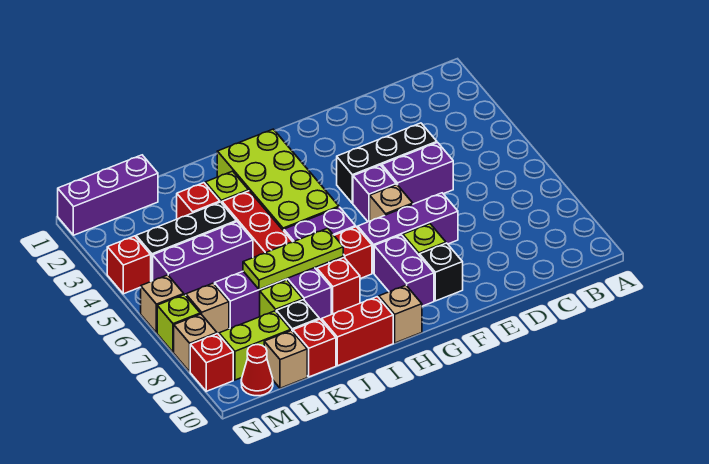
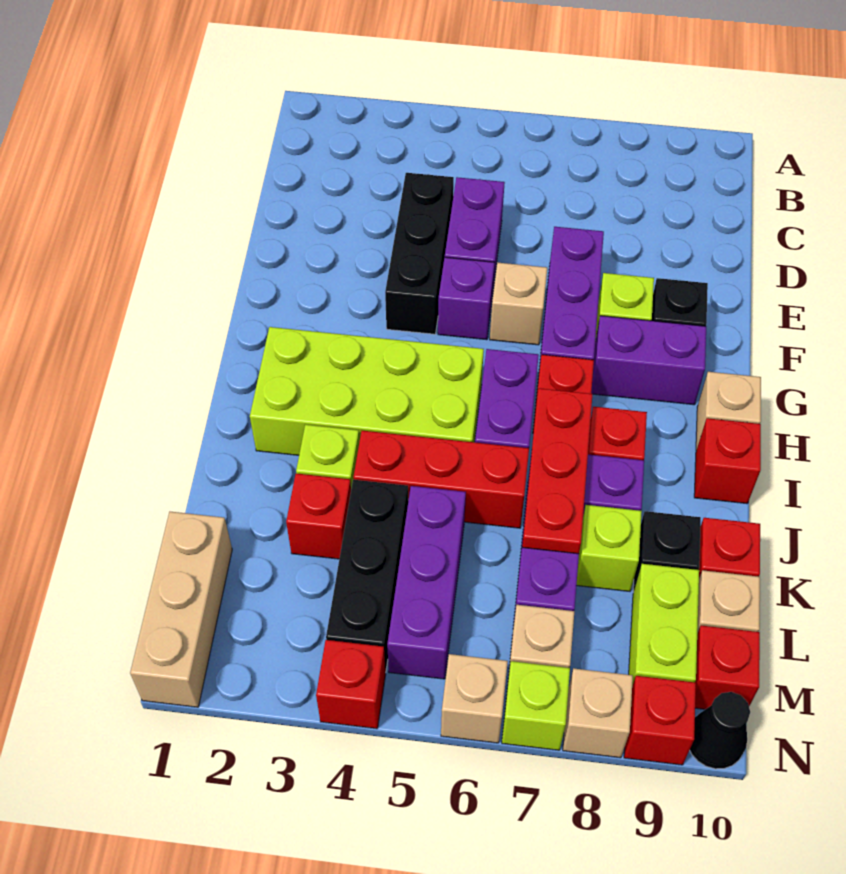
lime plate I7:K7 level 2 -> red plate I7:K7 level 2
red brick I10:J10 level 1 -> red brick I10 level 1
purple brick L1:N1 level 1 -> tan brick L1:N1 level 1
red cone M10 level 1 -> red brick M10 level 1
none -> black cone N10 level 1

